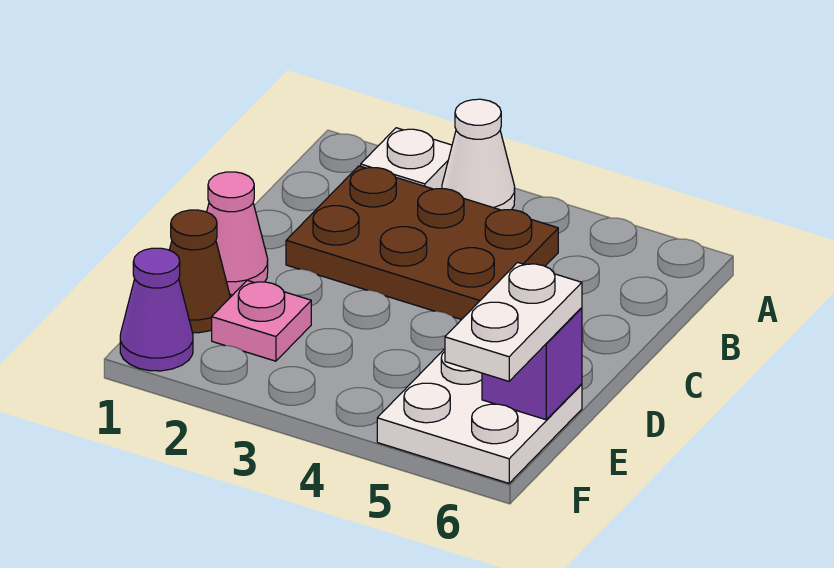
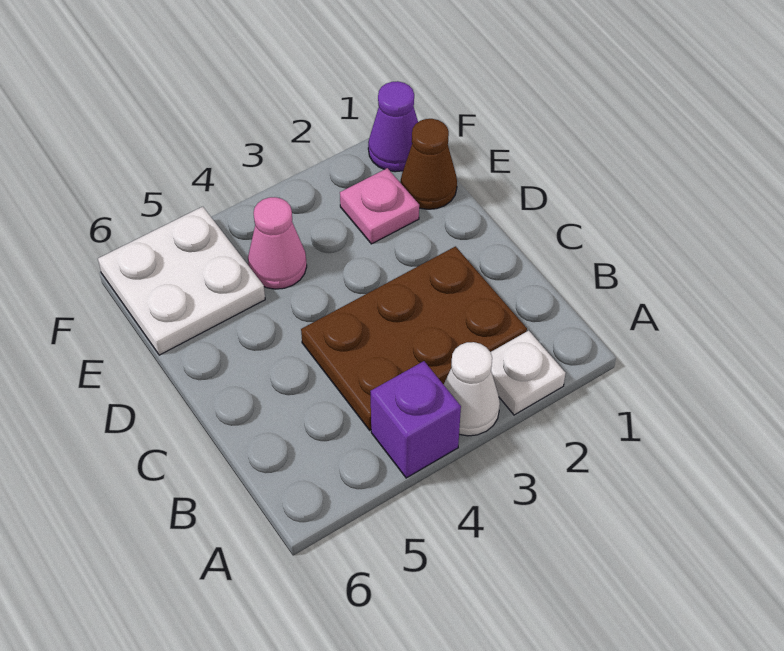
pink cone D1 level 1 -> pink cone E4 level 1
purple brick E6 level 2 -> purple brick A4 level 1
white plate E6:F6 level 3 -> none

